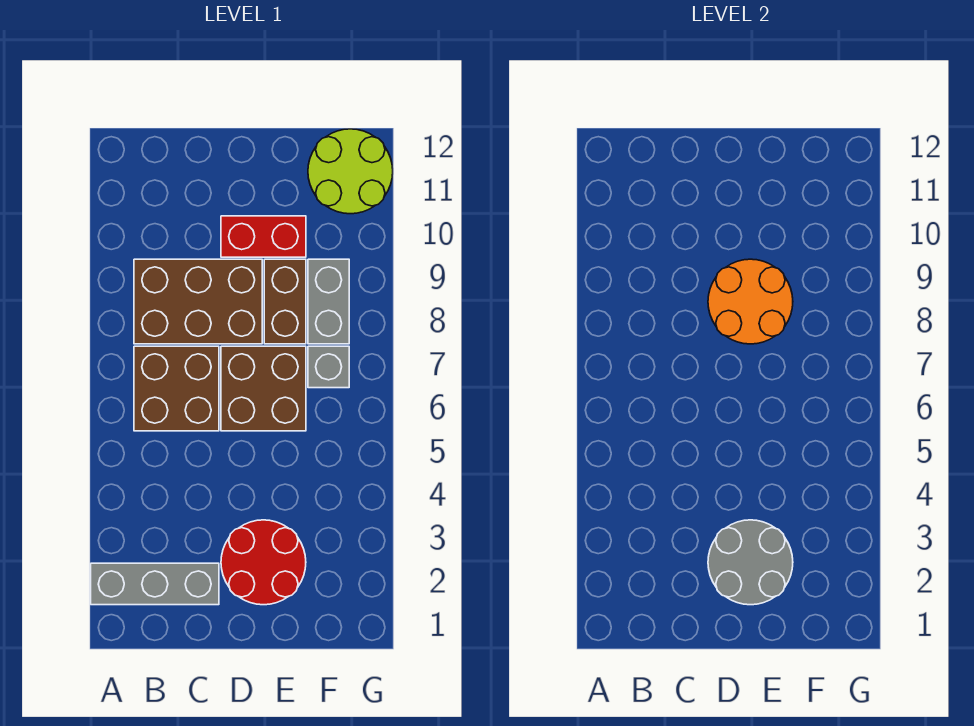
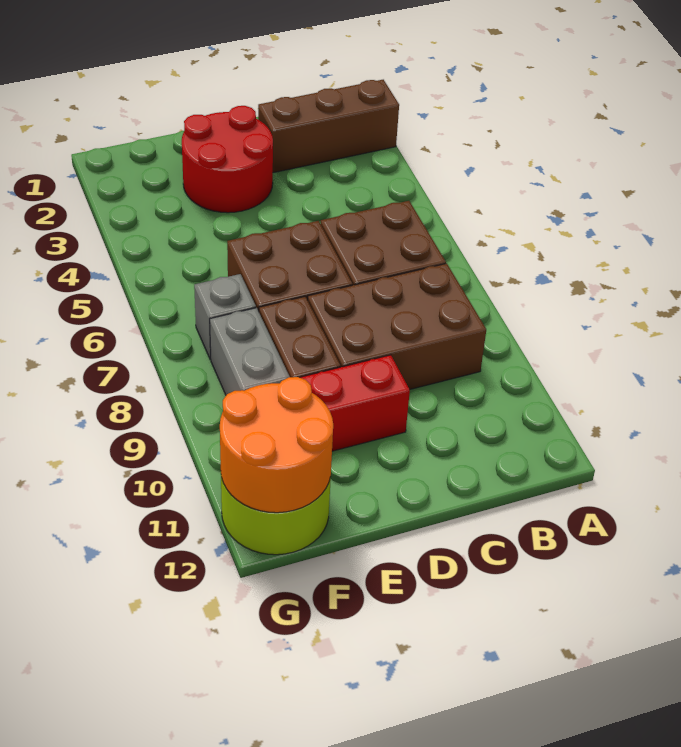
grey brick A2:C2 level 1 -> brown brick A2:C2 level 1
grey round brick D2:E3 level 2 -> none
orange round brick D8:E9 level 2 -> orange round brick F11:G12 level 2

